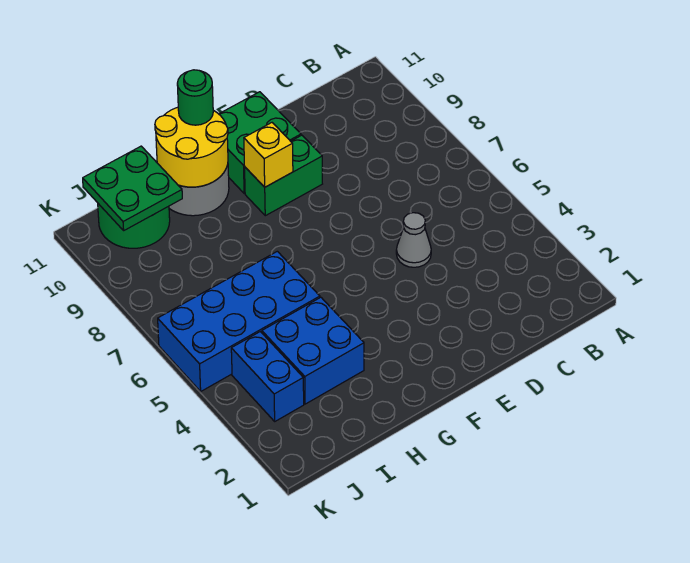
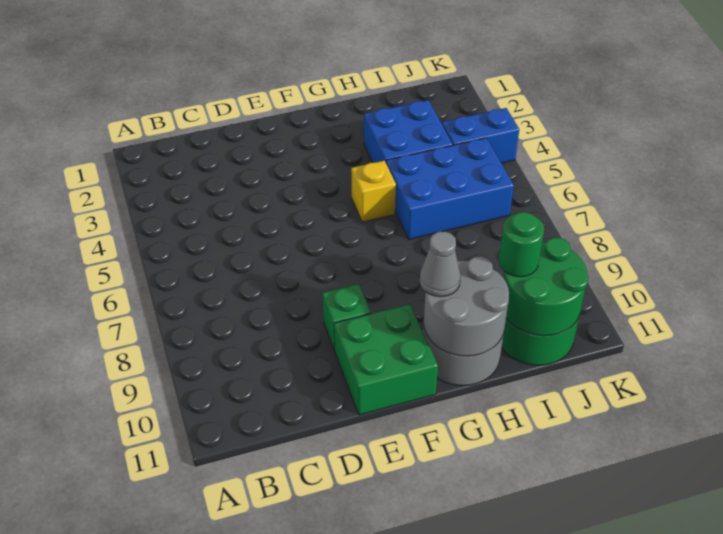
grey cone D5 level 1 -> grey cone G10 level 3
green brick E9:F9 level 1 -> green brick E9 level 1
yellow brick F9 level 2 -> yellow brick G5 level 1
yellow round brick G10:H11 level 2 -> grey round brick G10:H11 level 2
green round brick G11 level 3 -> green round brick I10 level 3
blue brick H5:K6 level 1 -> blue brick H5:J6 level 1
green plate I10:J11 level 2 -> green round brick I10:J11 level 2
blue brick J3:J4 level 1 -> blue brick J4:K4 level 1

